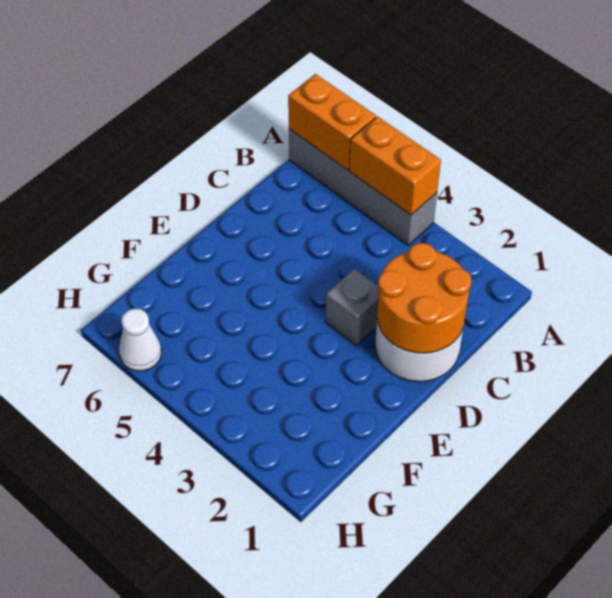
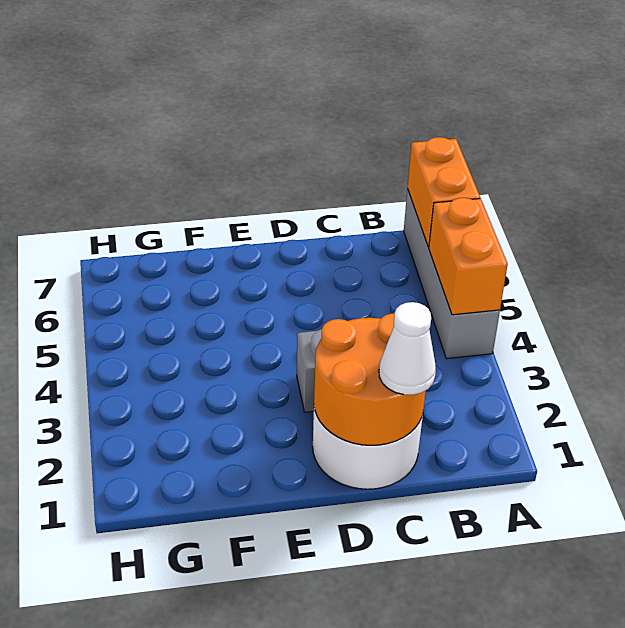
white cone H6 level 1 -> white cone C1 level 3

